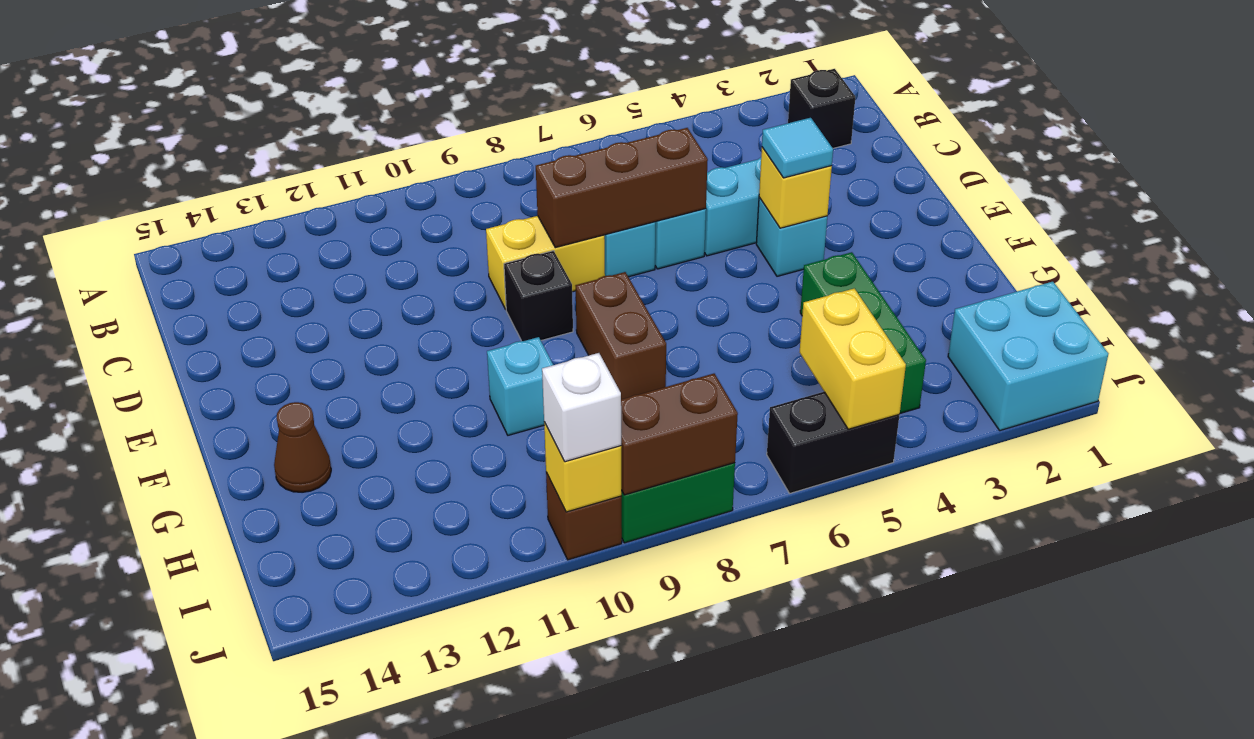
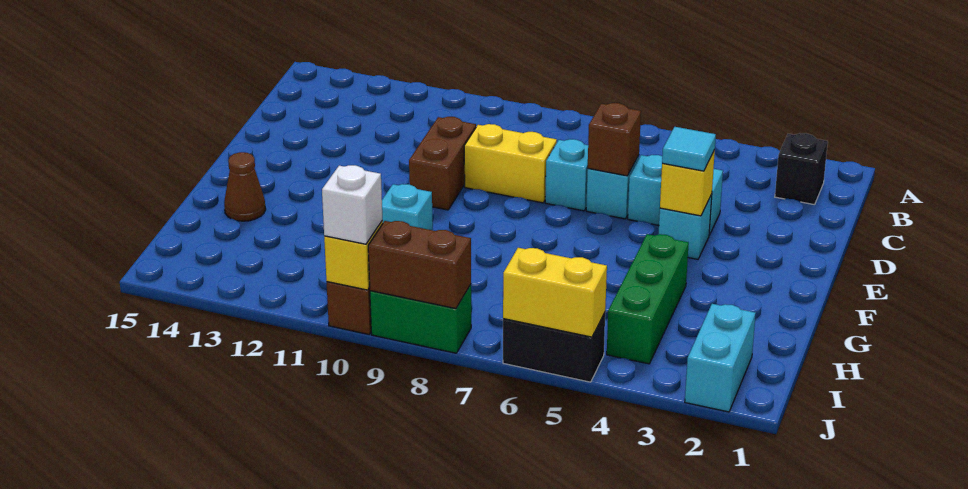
brown brick D6:D8 level 2 -> brown brick D6 level 2
black brick E9 level 1 -> none
brown brick F8:G8 level 1 -> brown brick D10:E10 level 1
cyan brick I1:J2 level 1 -> cyan brick I2:J2 level 1
yellow brick I5:J5 level 2 -> yellow brick J5:J6 level 2

